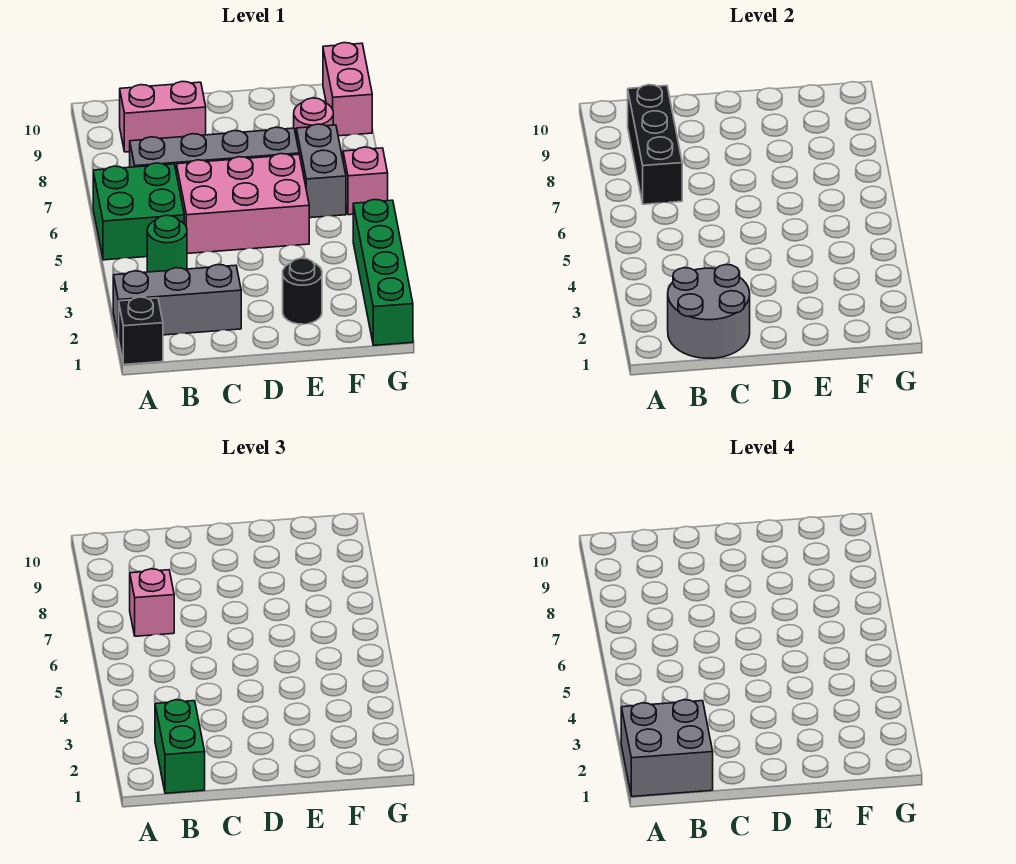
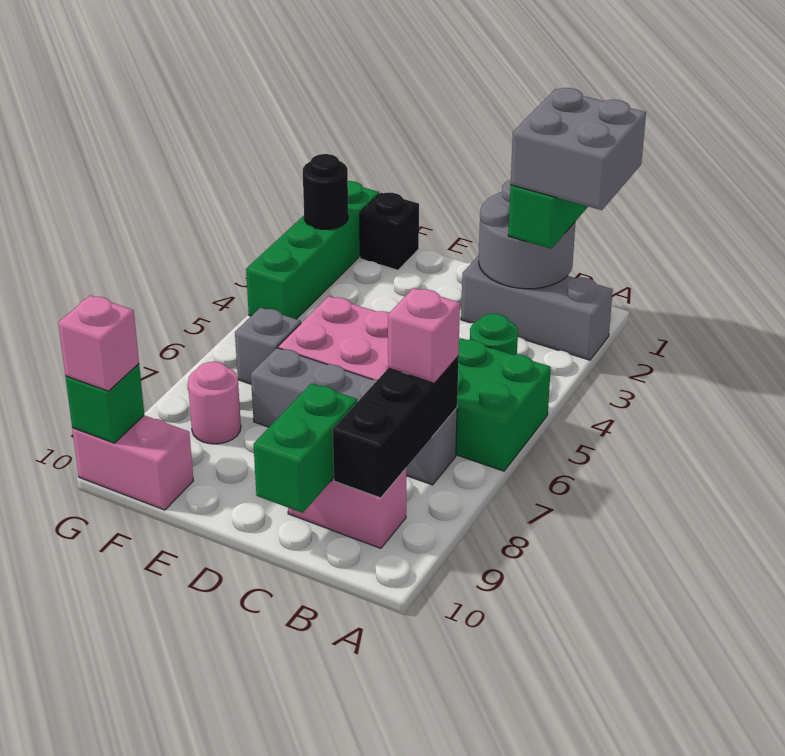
black brick A1 level 1 -> black brick F1 level 1
none -> green brick C9:C10 level 2
black round brick E2 level 1 -> black round brick G2 level 2
grey brick F6:F7 level 1 -> grey brick F6 level 1
pink brick G6 level 1 -> pink brick G10 level 3
pink brick G9:G10 level 1 -> pink brick F10:G10 level 1
none -> green brick G10 level 2

